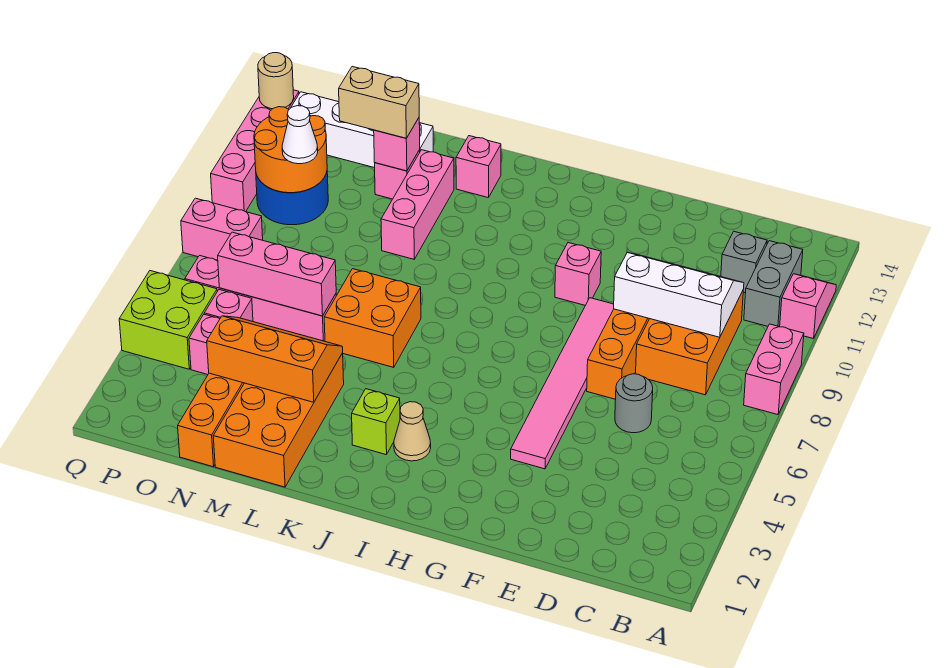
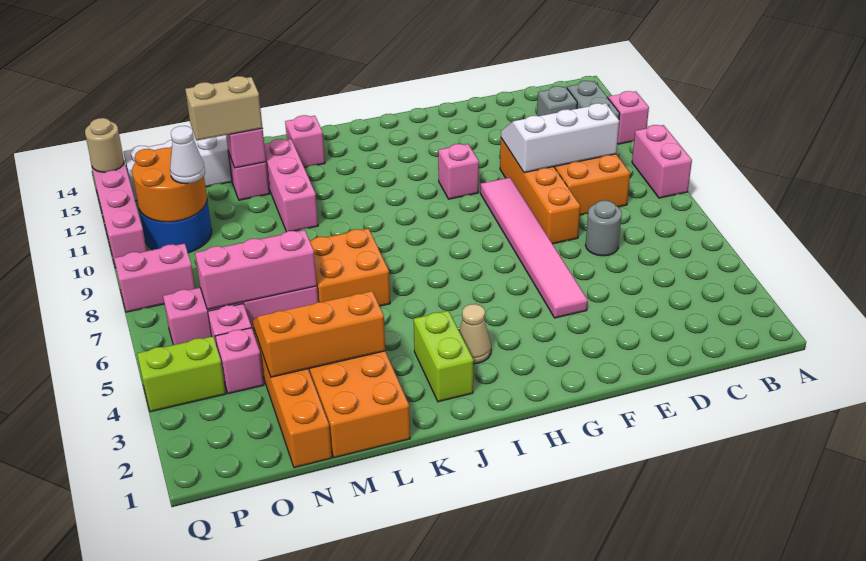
lime brick J3 level 1 -> lime brick J2:J3 level 1
lime brick P4:Q5 level 1 -> lime brick P4:Q4 level 1

